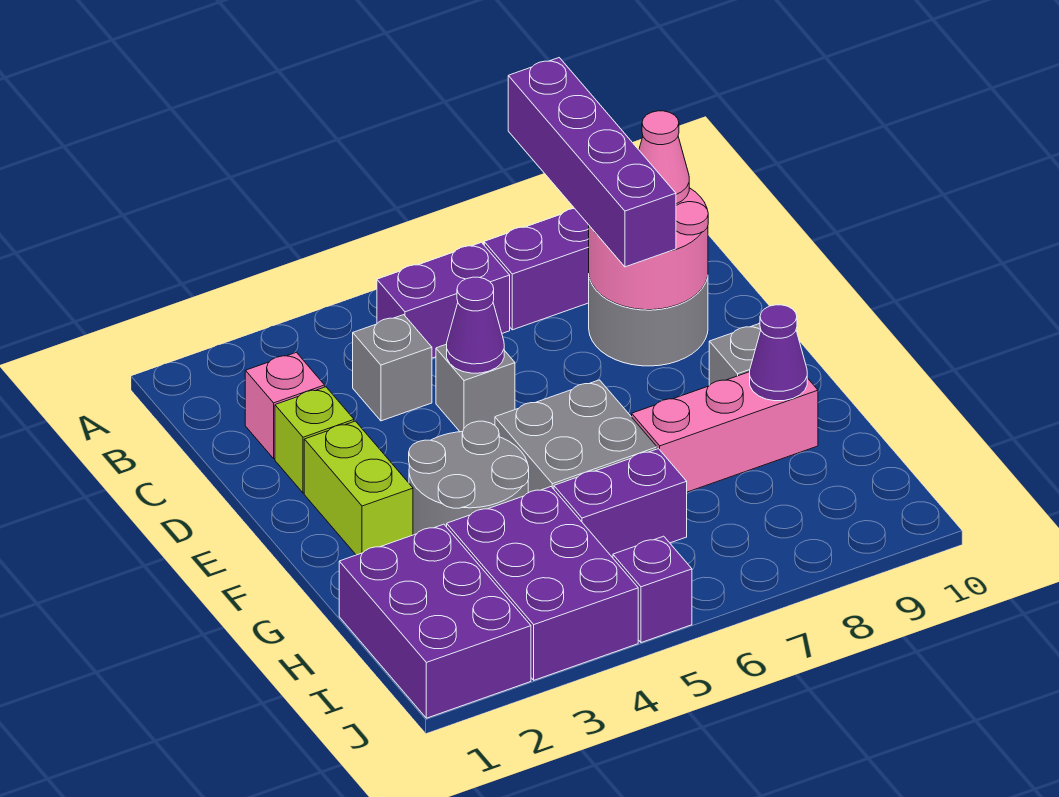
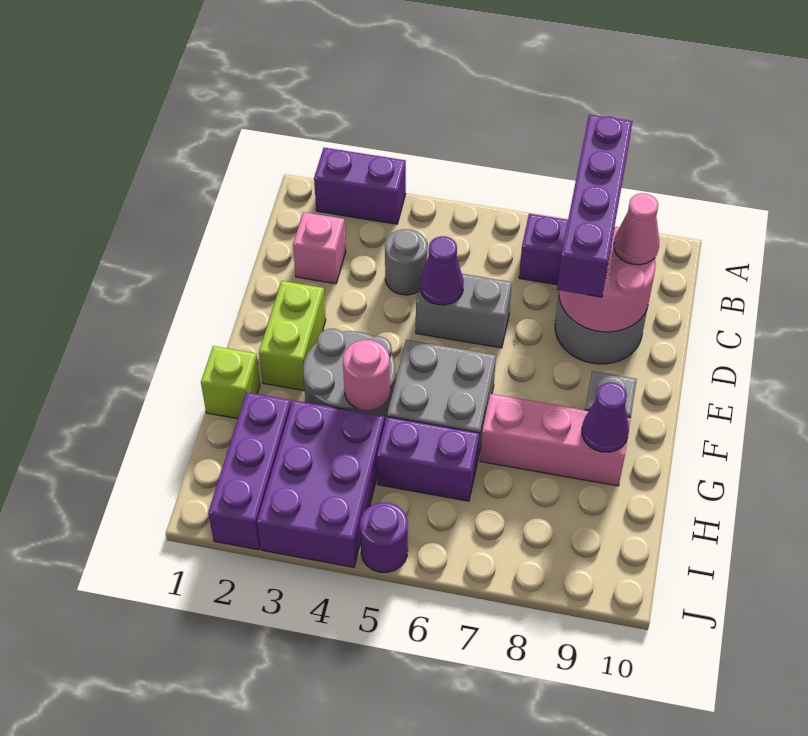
purple brick B5:B6 level 1 -> purple brick A2:A3 level 1
grey brick C4 level 1 -> grey round brick C4 level 1
lime brick D2 level 1 -> lime brick G1 level 1
grey brick D5 level 1 -> grey brick D5:D6 level 1
none -> pink round brick G4 level 2
purple brick H1:J2 level 1 -> purple brick H2:J2 level 1
purple brick J5 level 1 -> purple round brick J5 level 1

